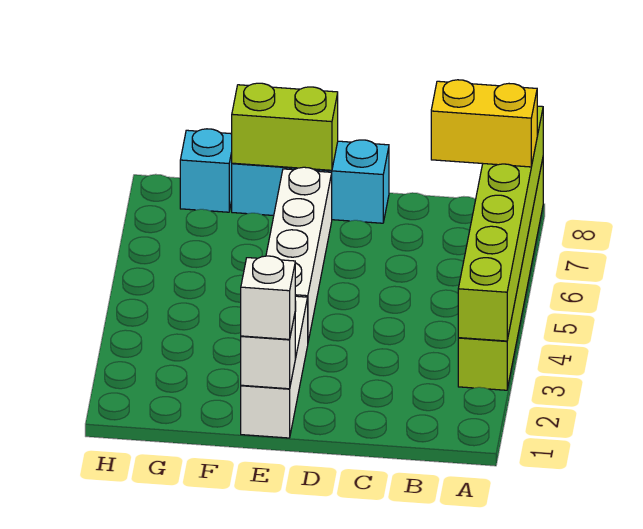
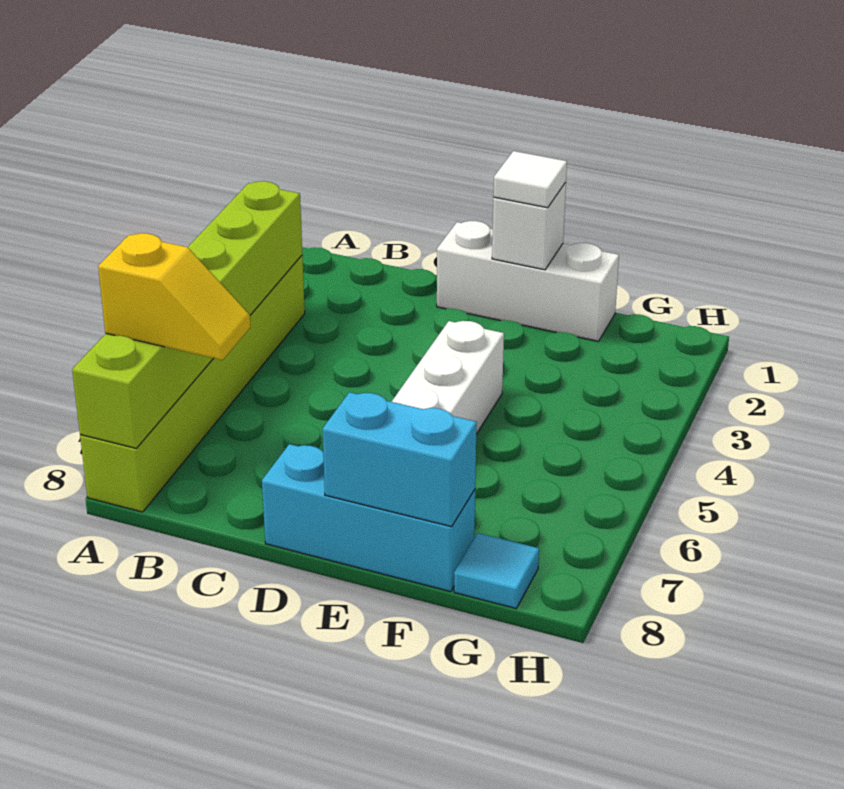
yellow brick A7:B7 level 3 -> yellow slope A7:B7 level 3 top A
white brick E1:E3 level 1 -> white brick D1:F1 level 1
white brick E1 level 3 -> white tile E1 level 3
lime brick E8:F8 level 2 -> cyan brick E8:F8 level 2
cyan brick G8 level 1 -> cyan tile G8 level 1

